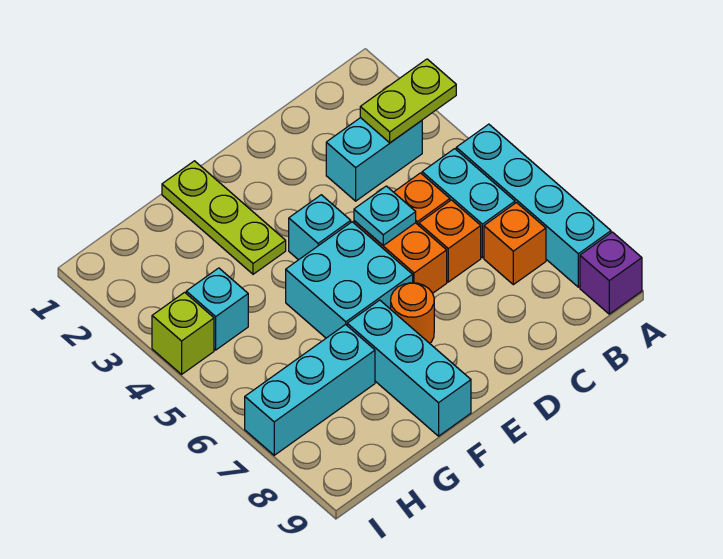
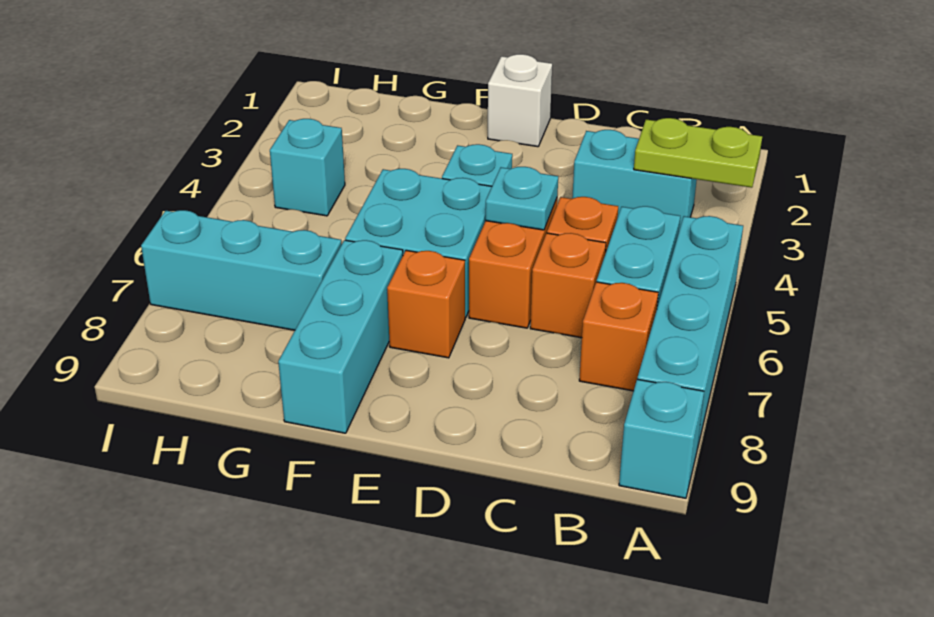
purple brick A9 level 1 -> cyan brick A9 level 1
none -> white brick E1 level 1
orange round brick E7 level 1 -> orange brick E7 level 1
lime plate F1:F3 level 1 -> none
lime brick I4 level 1 -> none

